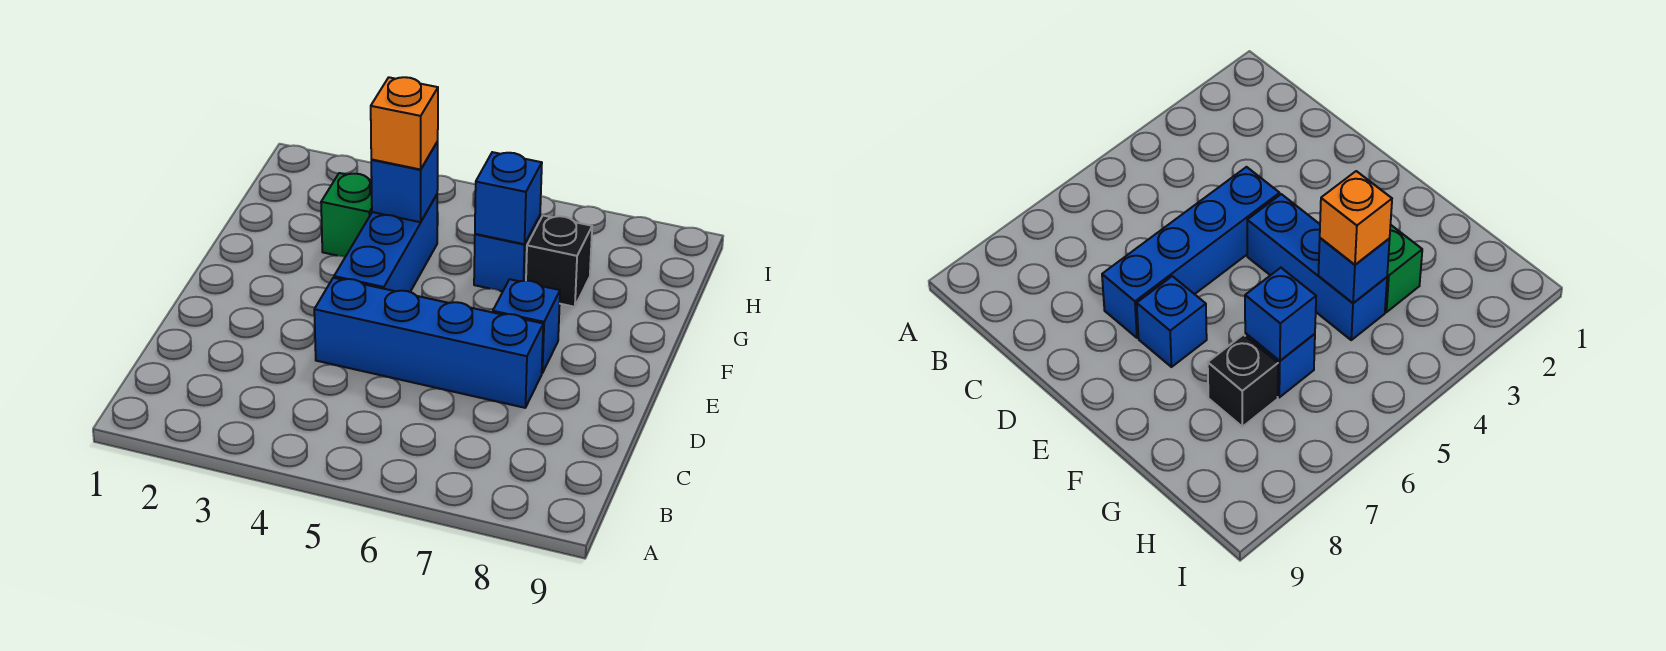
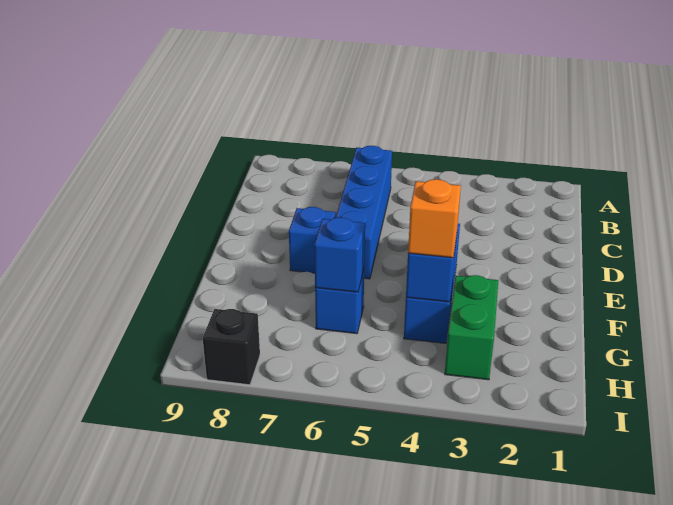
blue brick D4:D7 level 1 -> blue brick B6:E6 level 1
green brick G3 level 1 -> green brick G3:H3 level 1
black brick G7 level 1 -> black brick I8 level 1

